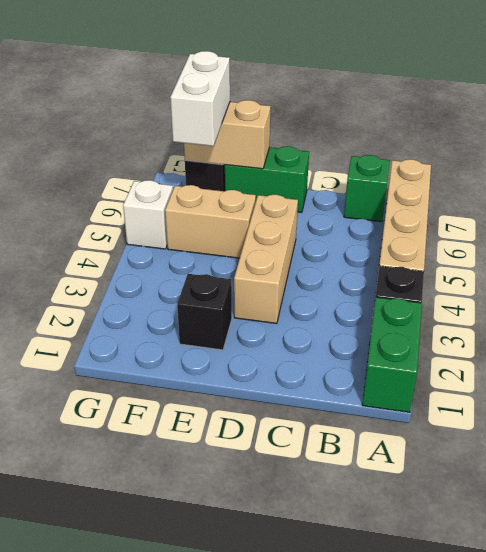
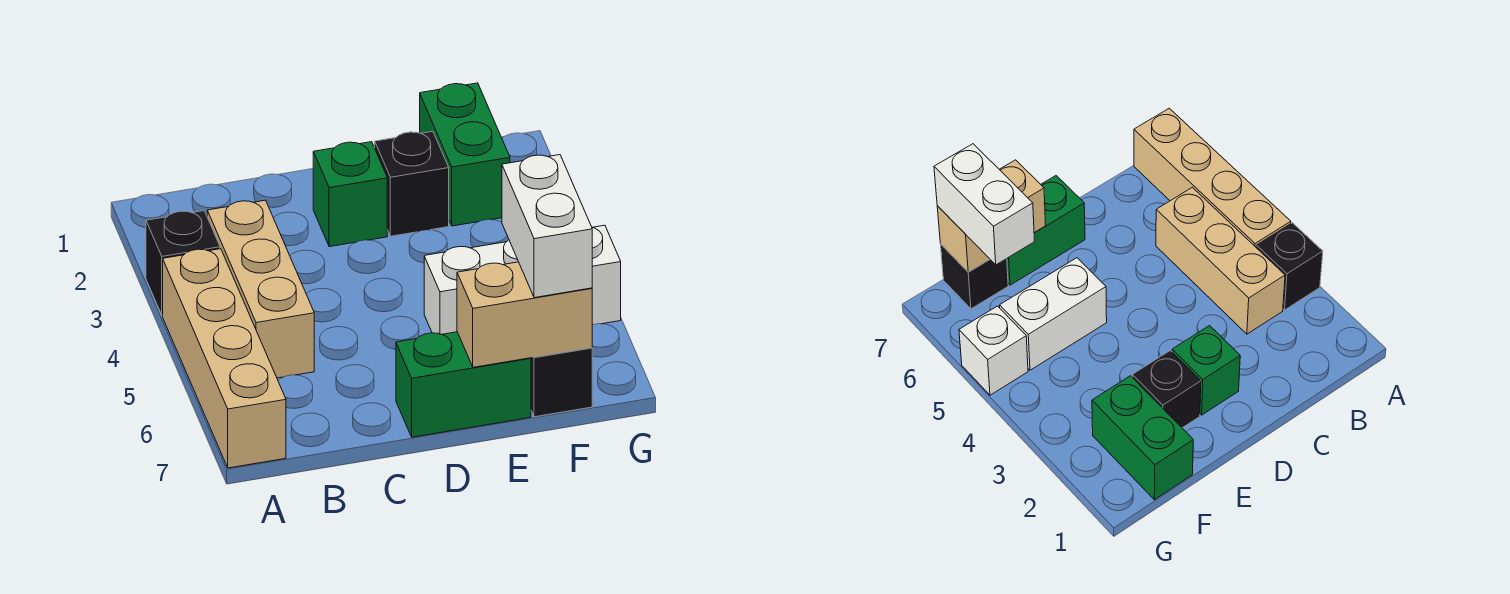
green brick A1:A2 level 1 -> green brick F1:F2 level 1
green brick B7 level 1 -> green brick D2 level 1
tan brick D3:D5 level 1 -> tan brick B3:B5 level 1
tan brick E5:F5 level 1 -> white brick E5:F5 level 1

